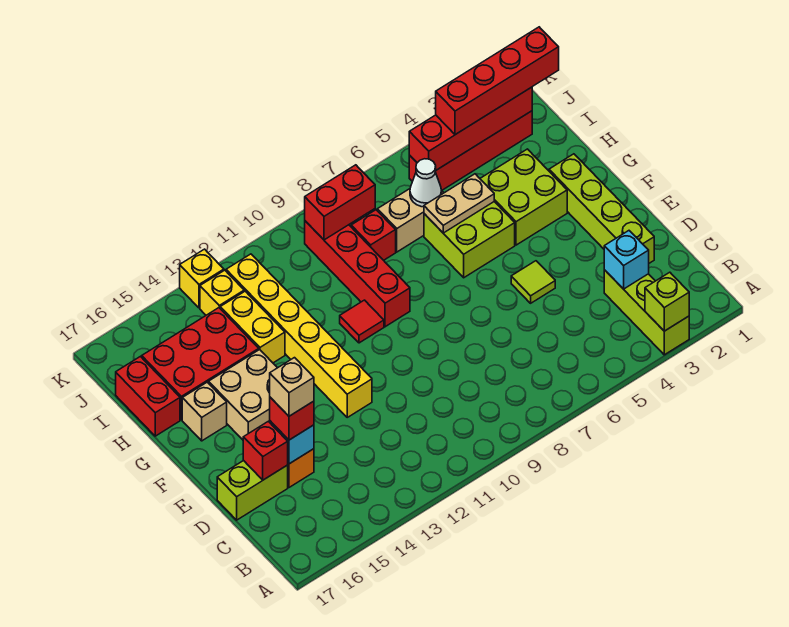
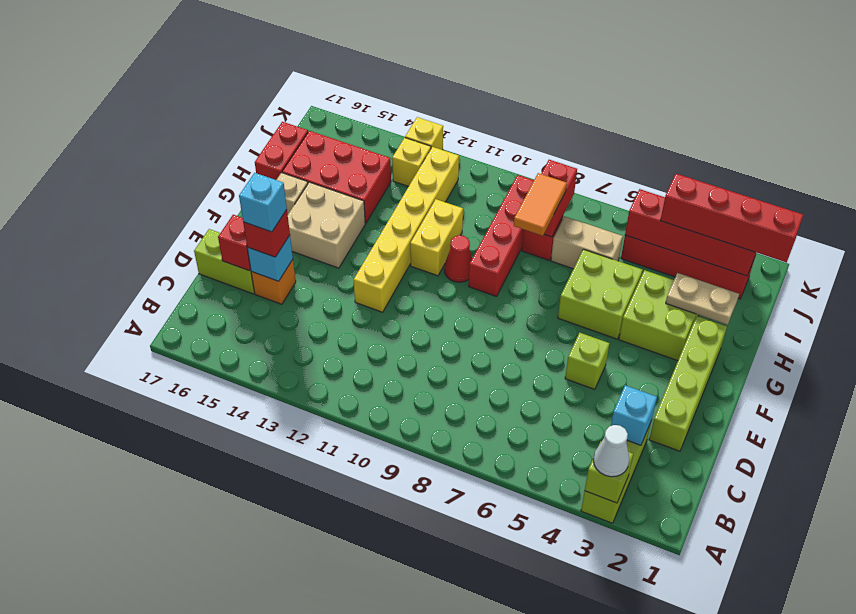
tan brick D15 level 4 -> cyan brick D15 level 4
lime tile E5 level 1 -> lime brick E5 level 1
red tile G10 level 1 -> red cone G10 level 1
tan plate H5:H6 level 2 -> tan plate H2:H3 level 2
none -> orange tile H8:I8 level 3
yellow brick H13:I13 level 1 -> yellow brick G11:H11 level 1
white cone I6 level 2 -> white cone A3 level 3
red brick J8:J9 level 2 -> red brick I8:J8 level 2

